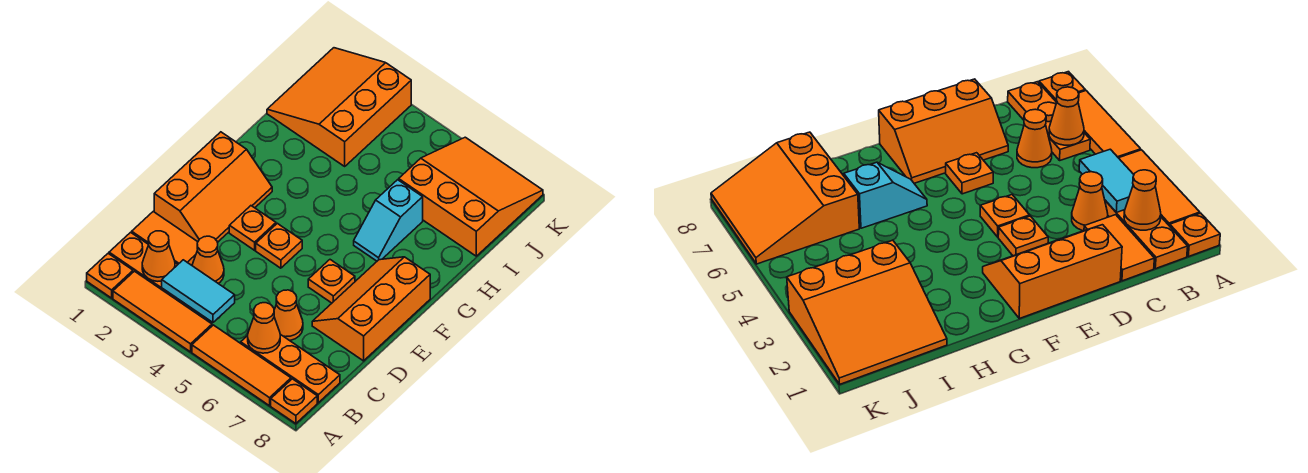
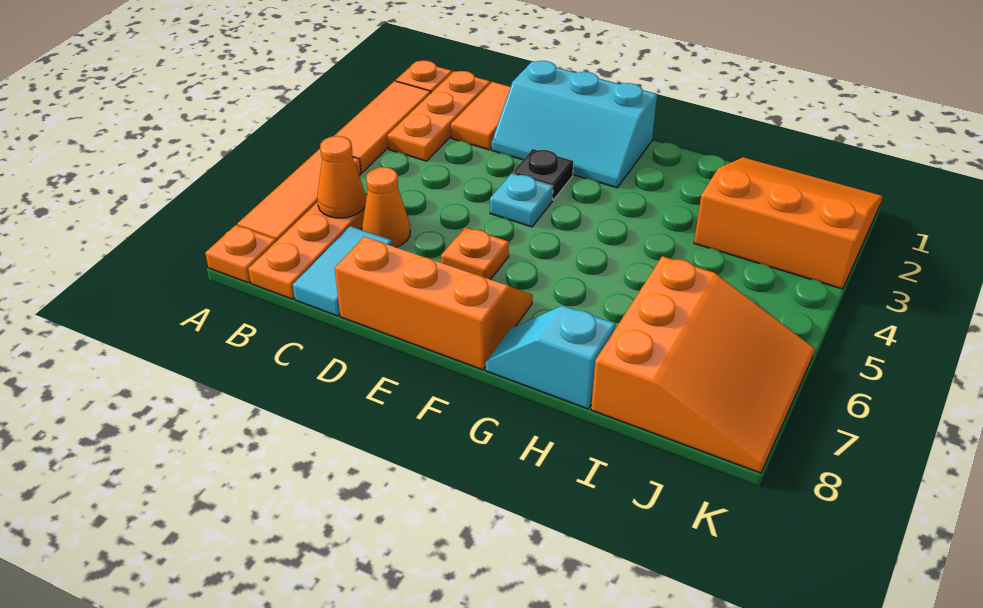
orange cone B2 level 2 -> none
cyan tile B3:B4 level 2 -> cyan tile C7:C8 level 1
orange cone C3 level 1 -> none
orange slope D1:F2 level 1 top 1 -> cyan slope D1:F2 level 1 top 1
orange plate E3 level 1 -> black plate E3 level 1
orange plate E4 level 1 -> cyan plate E4 level 1
cyan slope G6:H6 level 1 top H -> cyan slope G8:H8 level 1 top H

